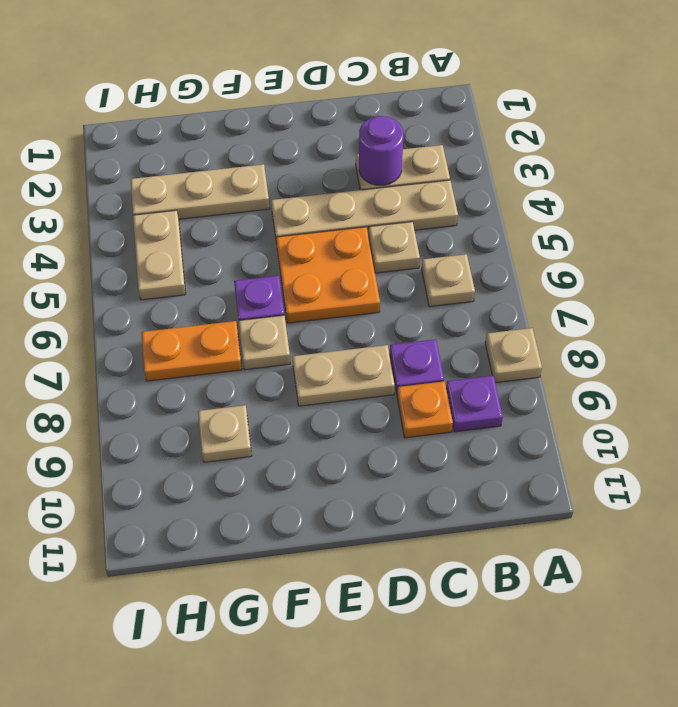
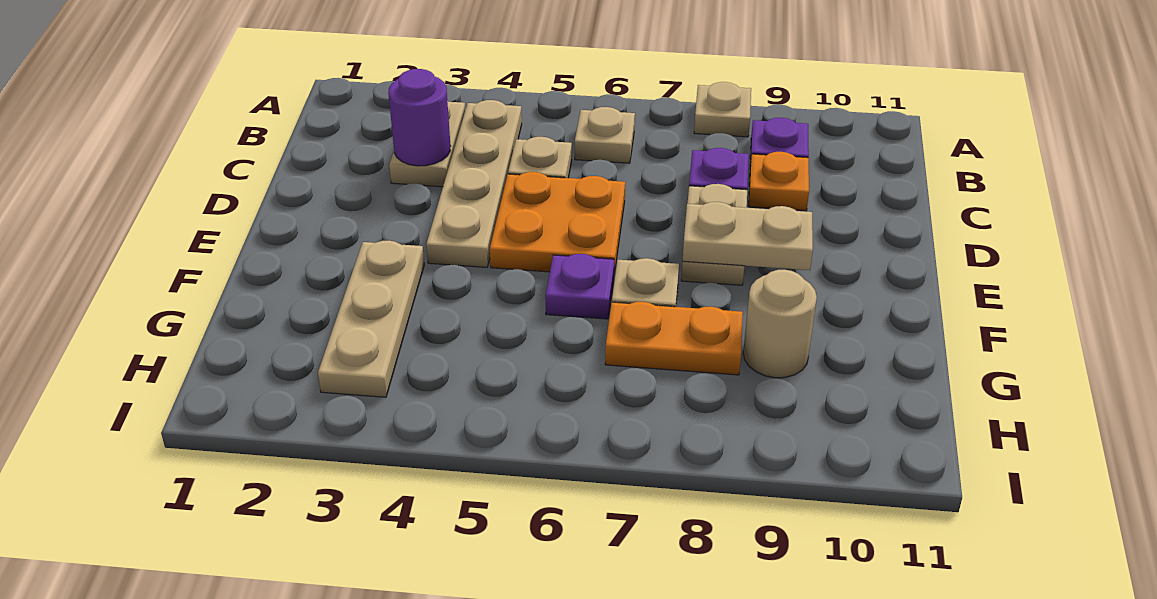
orange plate G7:H7 level 1 -> orange plate G7:G8 level 1
tan plate G9 level 1 -> tan round brick G9 level 1
tan plate H4:H5 level 1 -> tan plate E8:E9 level 2

